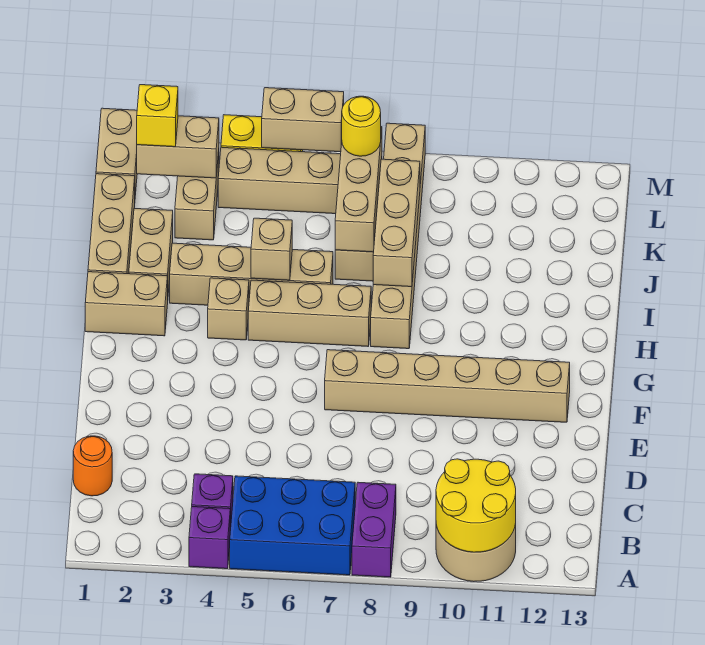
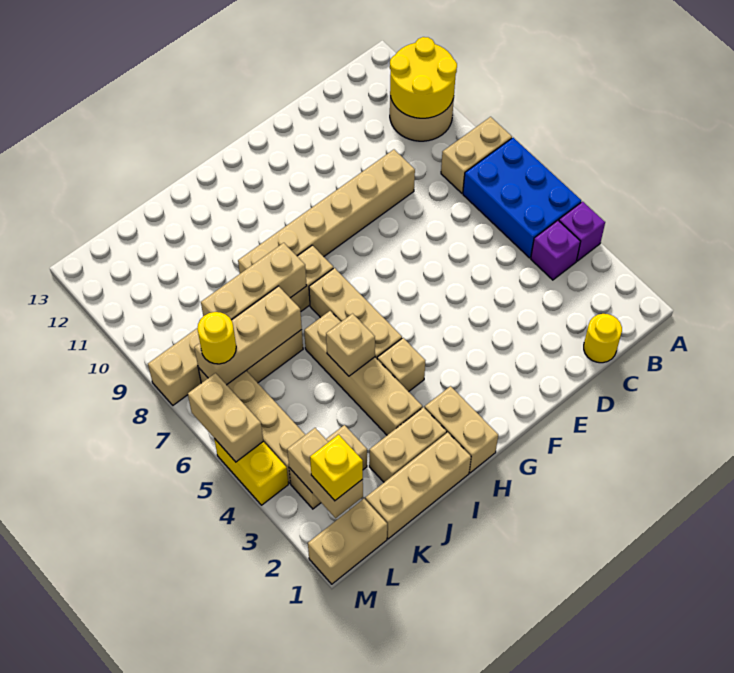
purple brick A8:B8 level 1 -> tan brick A8:B8 level 1
orange round brick C1 level 1 -> yellow round brick C1 level 1
tan brick F7:F12 level 1 -> tan brick D9:I9 level 1

